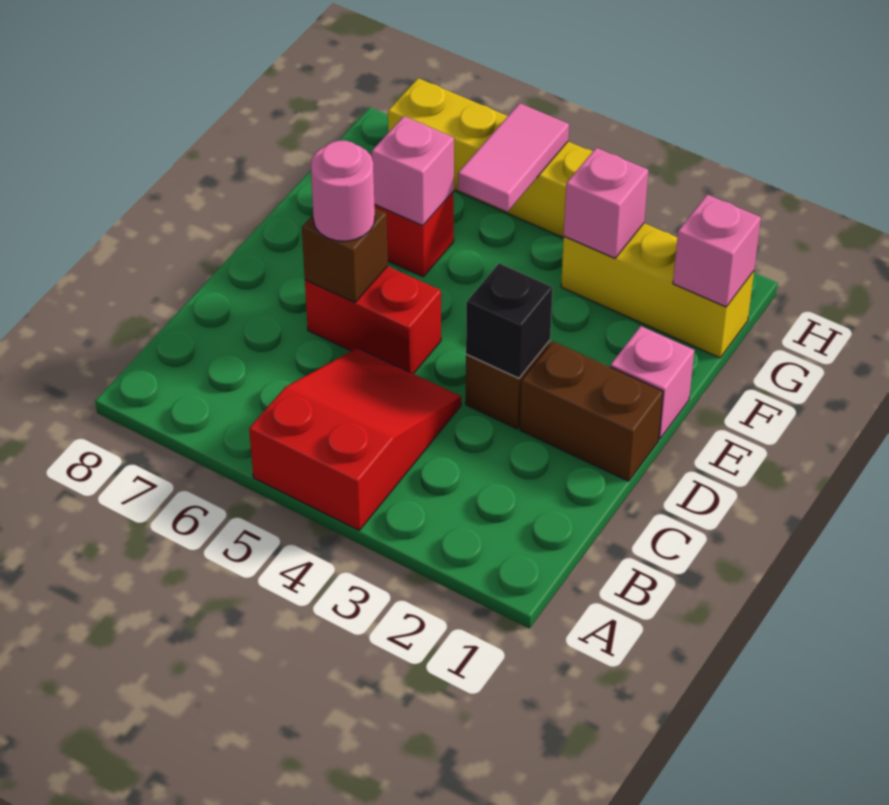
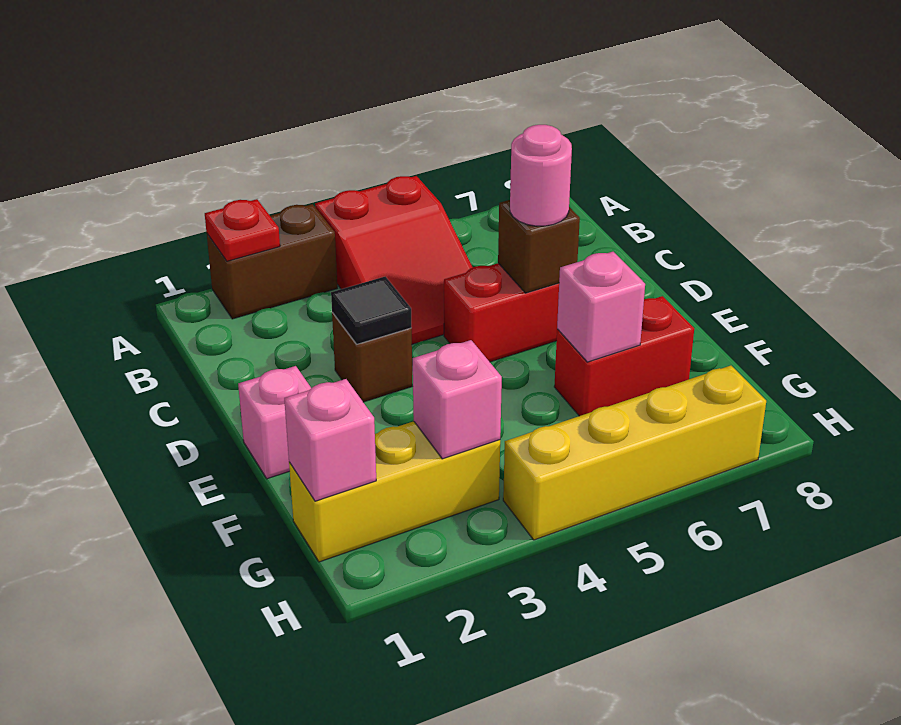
none -> red plate A2 level 2
brown brick D1:D2 level 1 -> brown brick A2:A3 level 1
black brick D3 level 2 -> black tile D3 level 2
pink tile G5:H5 level 2 -> none

